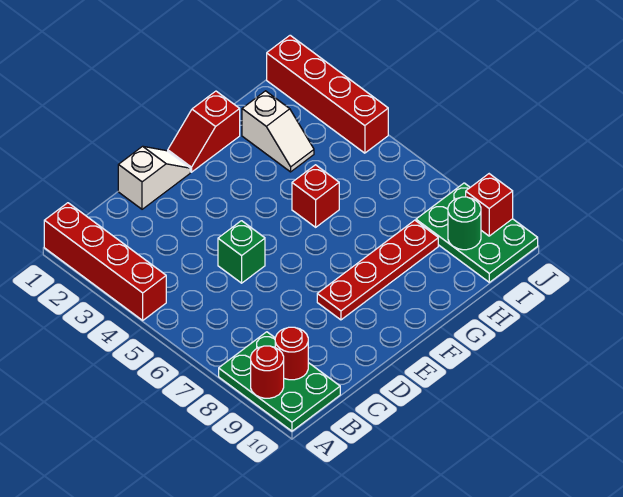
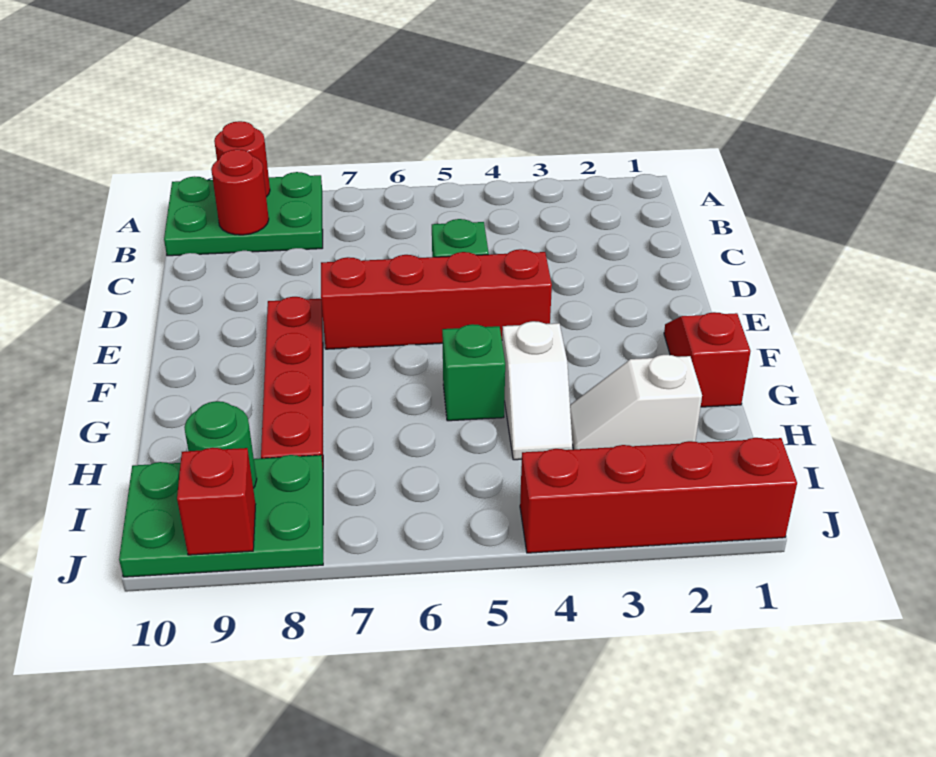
red brick A1:A4 level 1 -> red brick E4:E7 level 1
white slope D1:E1 level 1 top D -> white slope G4:H4 level 1 top G
red brick G5 level 1 -> green brick G5 level 1

